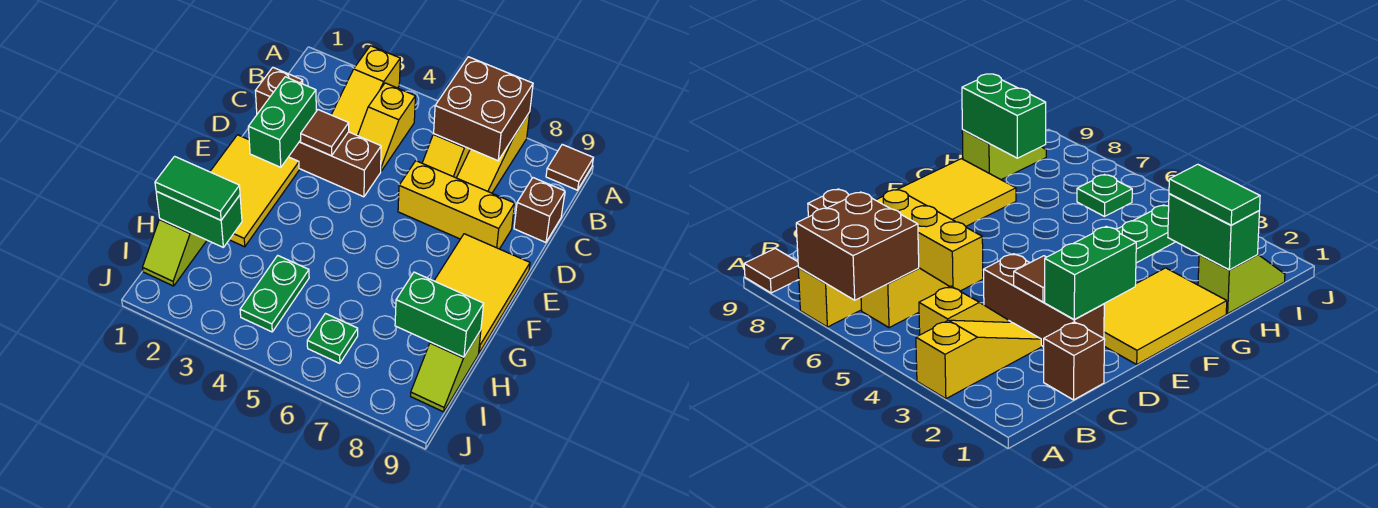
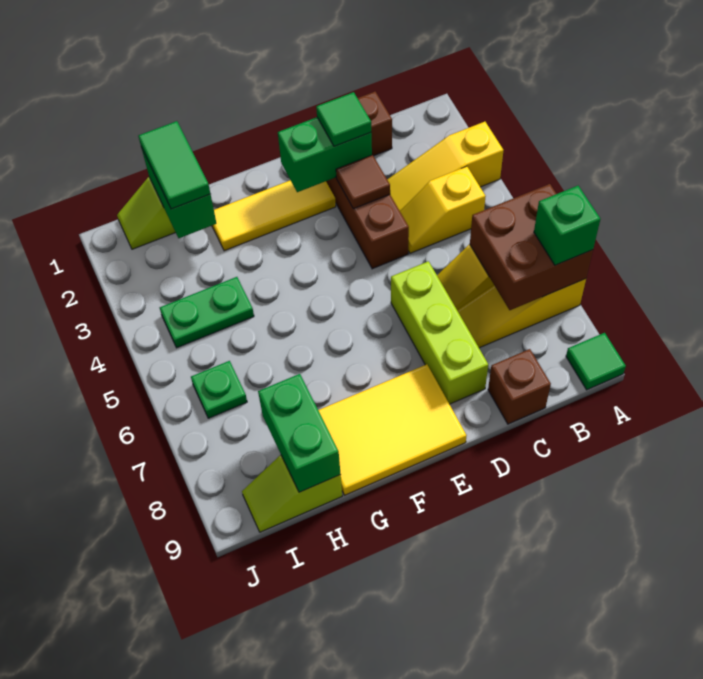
none -> green brick A7 level 3
brown tile A9 level 1 -> green tile A9 level 1
none -> green tile D2 level 3
yellow brick D6:D8 level 1 -> lime brick D6:D8 level 1
yellow tile E1:G2 level 1 -> yellow tile E2:G2 level 1

